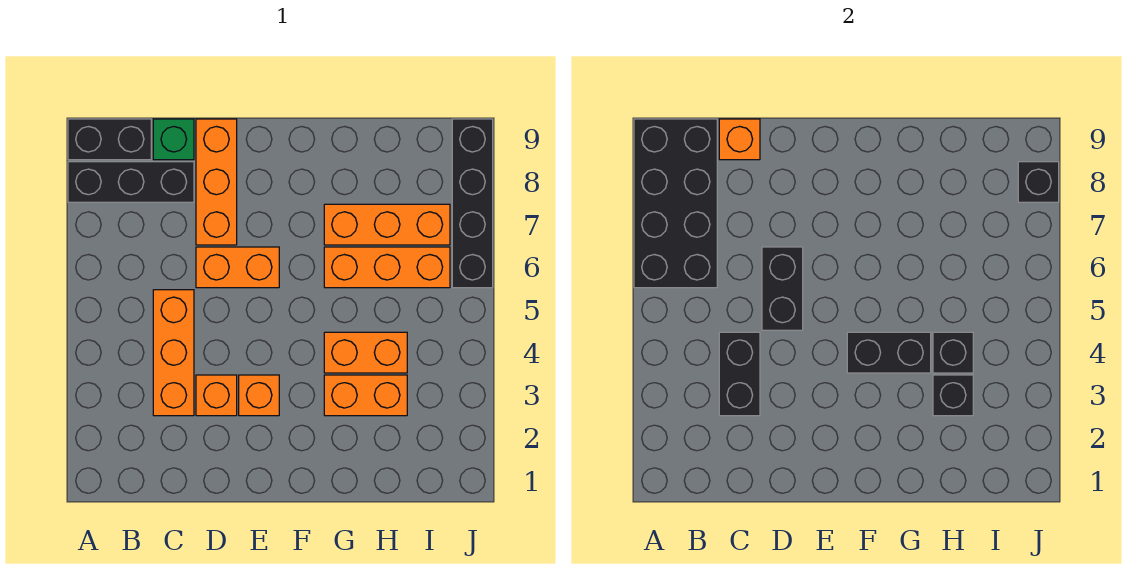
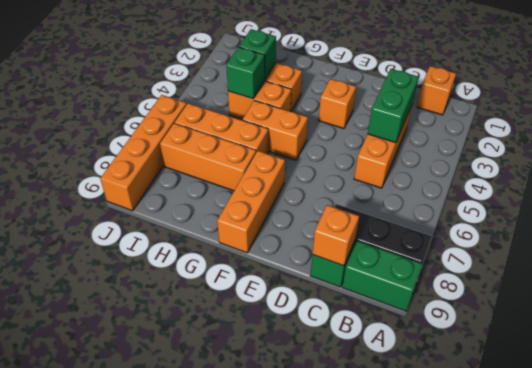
black brick A6:B9 level 2 -> none
black brick A9:B9 level 1 -> green brick A9:B9 level 1
black brick C3:C4 level 2 -> green brick C3:C4 level 2
orange brick D3 level 1 -> orange brick B1 level 1
black brick D5:D6 level 2 -> none
orange brick D6:E6 level 1 -> orange brick F5:G5 level 1
orange brick D7:D9 level 1 -> orange brick F7:F9 level 1
black brick F4:G4 level 2 -> none
black brick H3 level 2 -> green brick H3 level 2
black brick H4 level 2 -> green brick H4 level 2
black brick J6:J9 level 1 -> orange brick J6:J9 level 1
black brick J8 level 2 -> none

